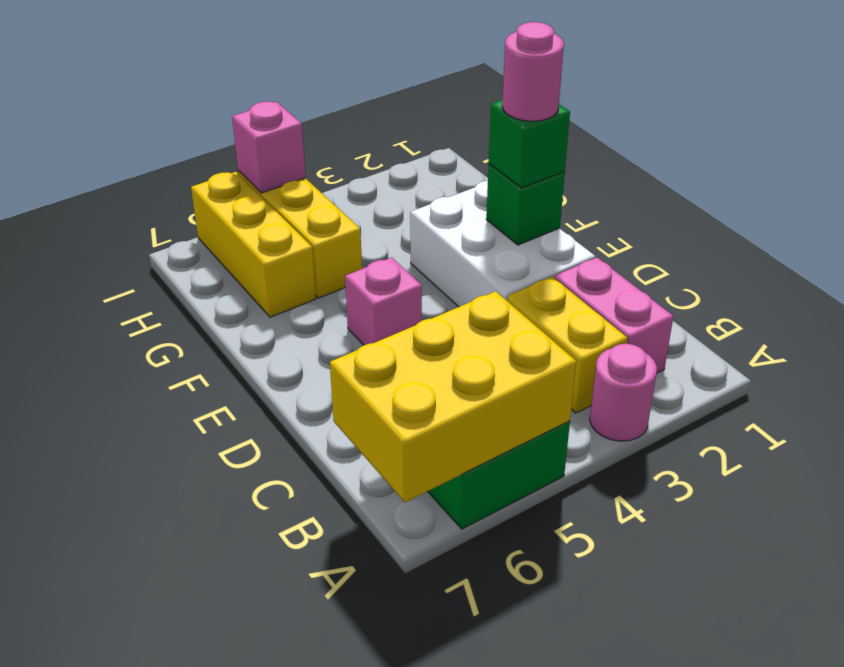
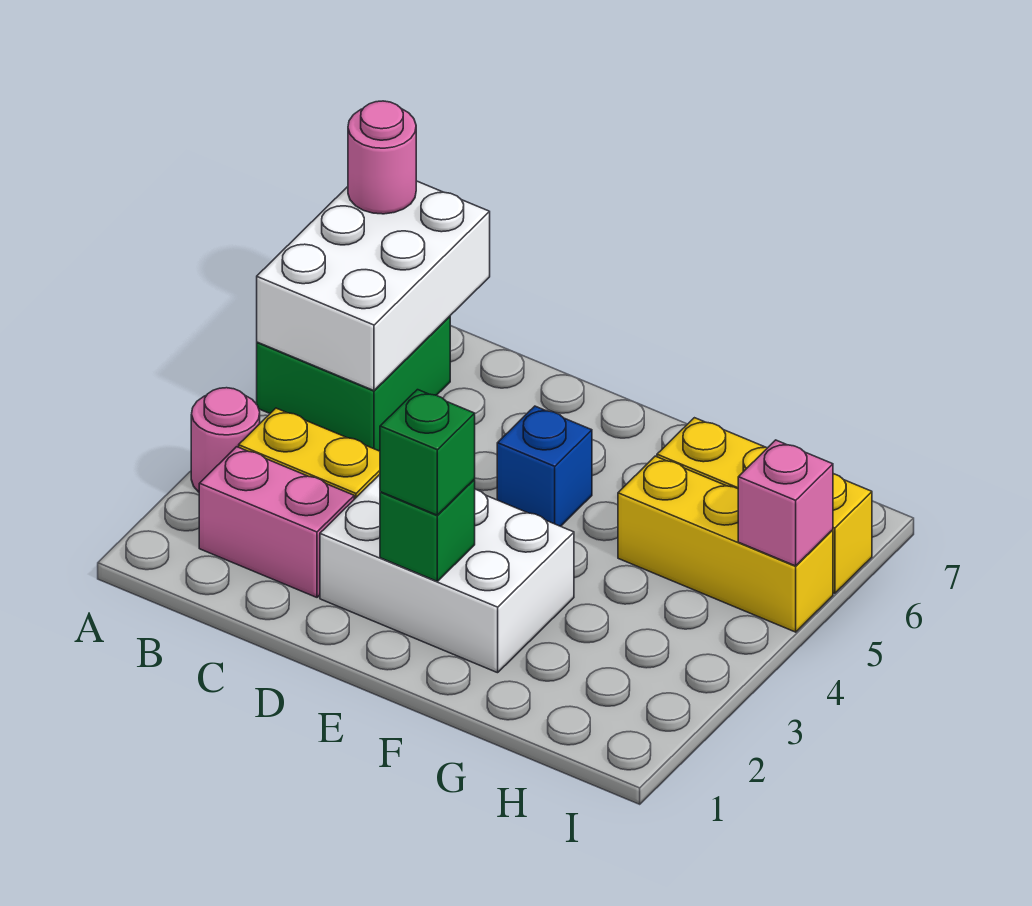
yellow brick A5:B7 level 2 -> white brick A5:B7 level 2
pink round brick E2 level 4 -> pink round brick A7 level 3
pink brick E5 level 1 -> blue brick E5 level 1

